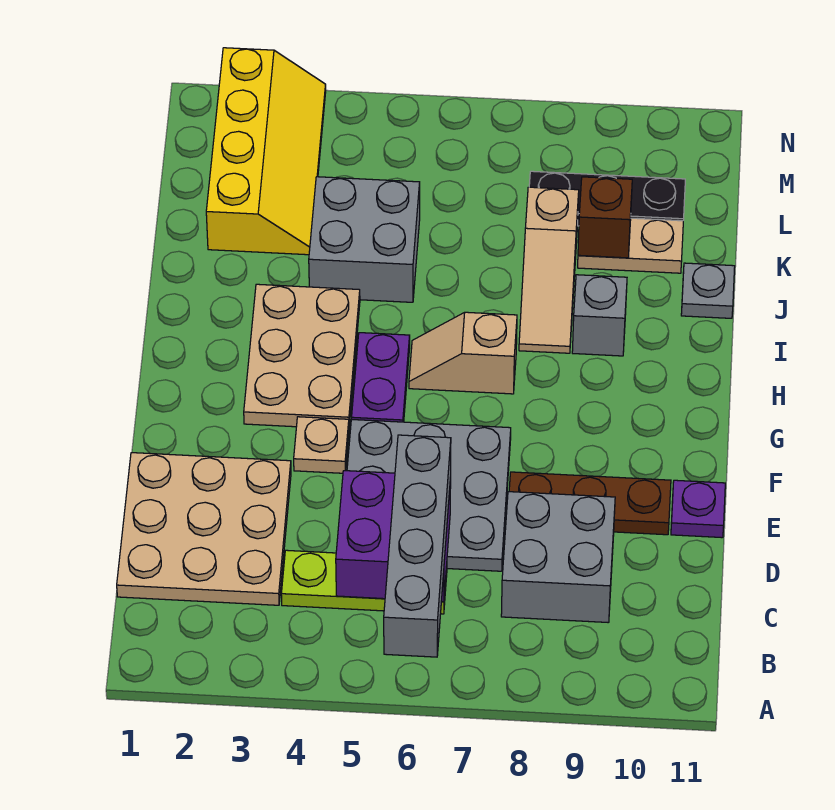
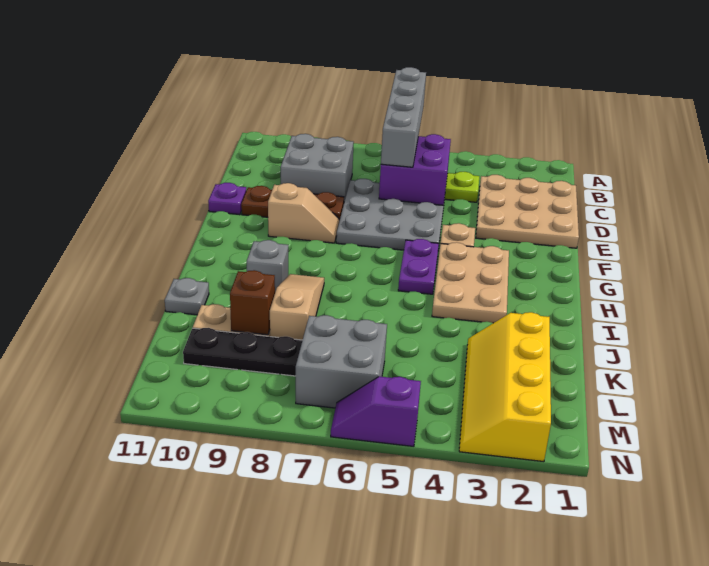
tan slope H6:H7 level 1 top 7 -> tan slope F8:F9 level 1 top 9
grey brick J4:K5 level 1 -> grey brick L6:M7 level 1
none -> purple slope N5:N6 level 1 top 5

